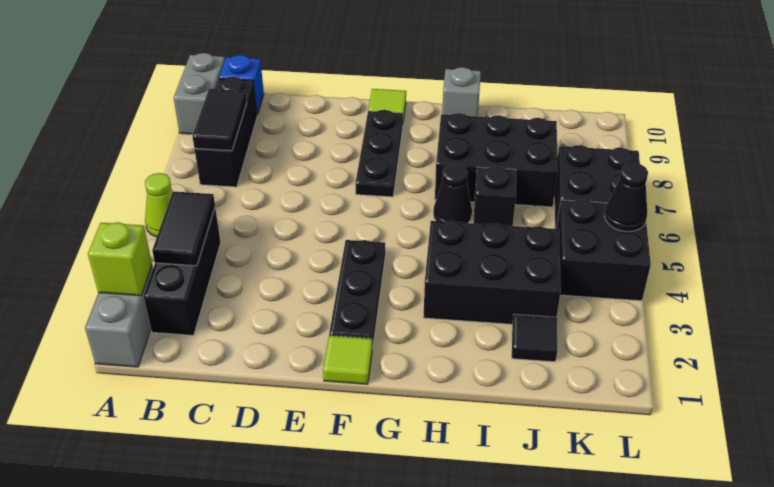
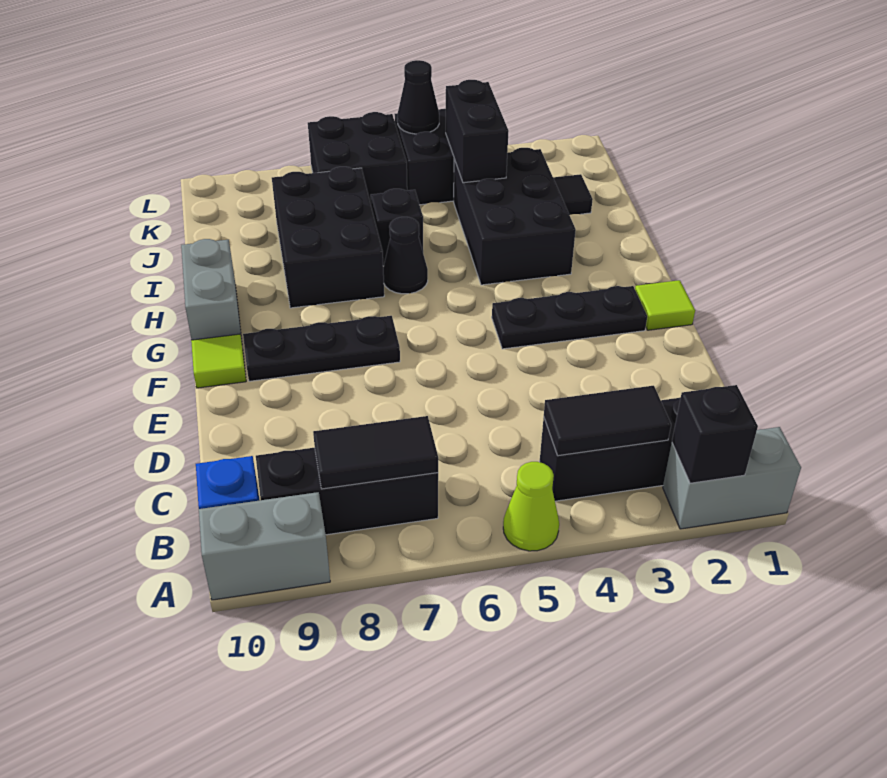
lime brick A2 level 2 -> black brick A2 level 2
grey brick H10 level 1 -> grey brick G10:H10 level 1
none -> black brick J4:K4 level 2

